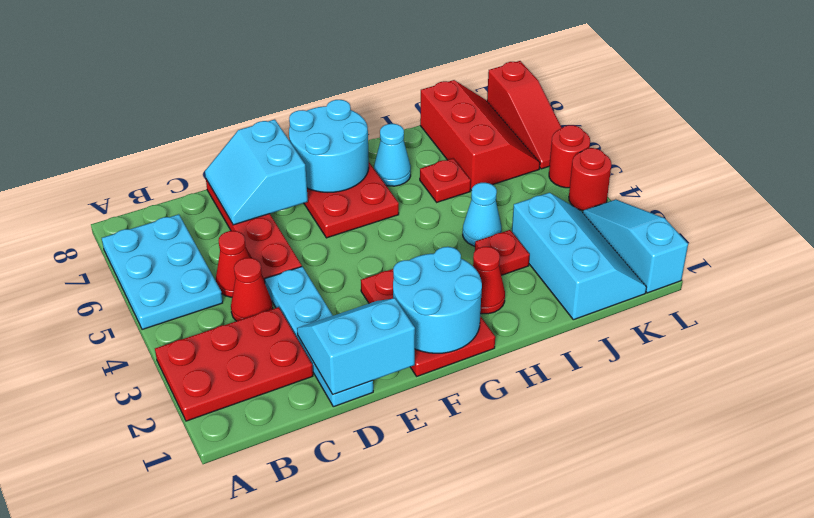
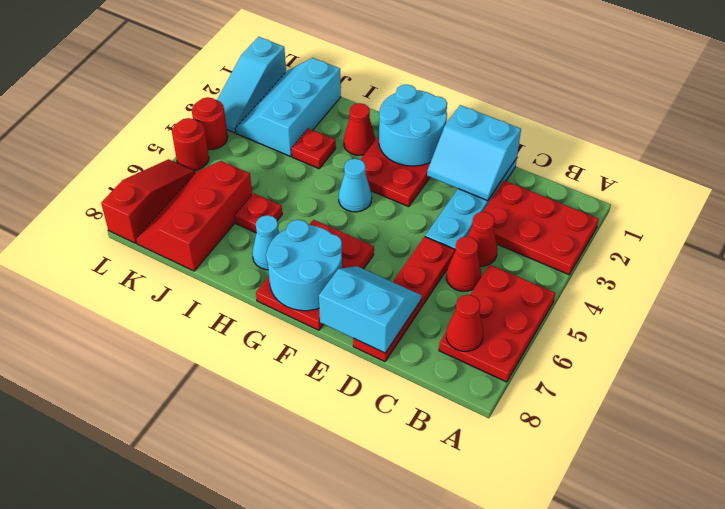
cyan plate A5:B7 level 1 -> red plate A5:B7 level 1
none -> red cone B7 level 2
cyan slope D7:E8 level 2 top E -> cyan slope D7:E8 level 2 top 8
cyan cone I4 level 1 -> cyan cone G4 level 1

